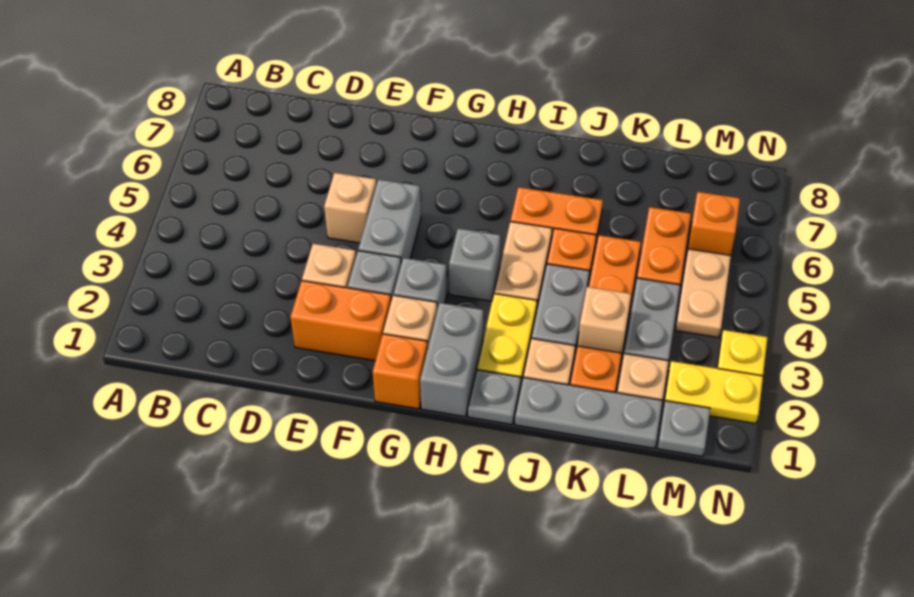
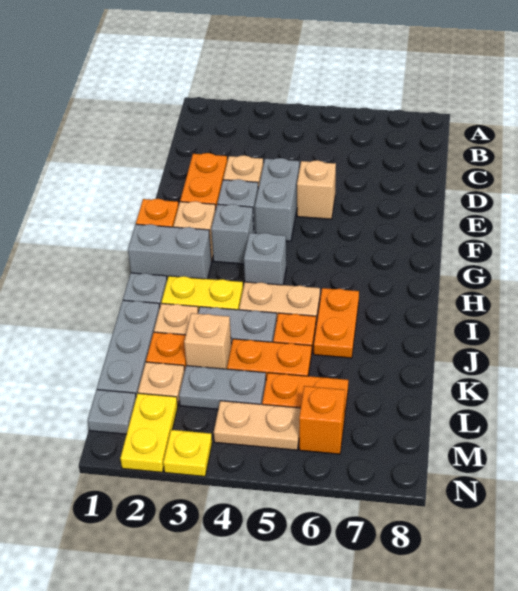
grey brick F4:F5 level 1 -> grey brick E4:F4 level 1

